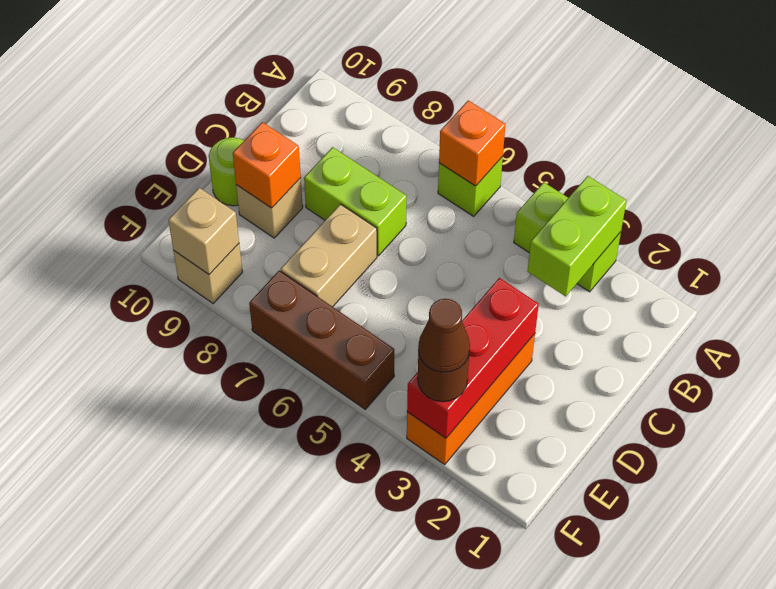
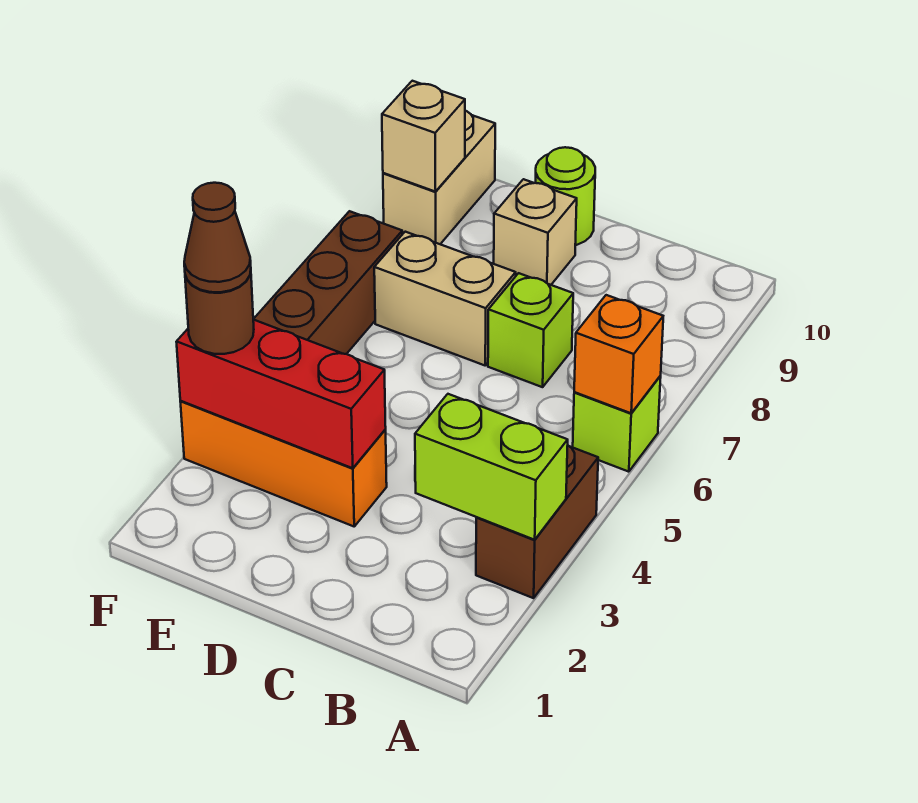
lime brick A3:A4 level 1 -> brown brick A3:A4 level 1
lime brick C7:C8 level 1 -> lime brick C7 level 1
orange brick D9 level 2 -> none
tan brick F9 level 1 -> tan brick F9:F10 level 1

